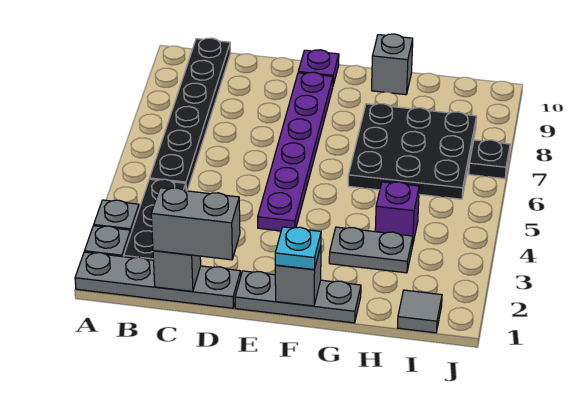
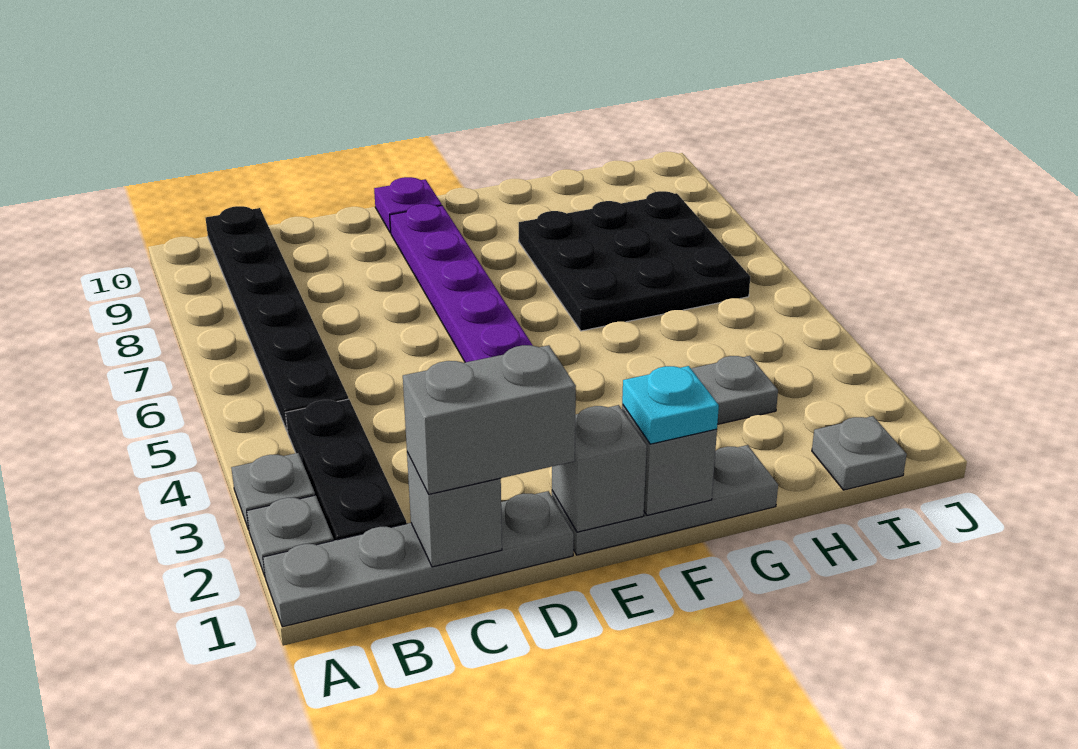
grey brick G10 level 1 -> grey brick E1 level 2
purple brick H4 level 1 -> none
grey tile I1 level 1 -> grey plate I1 level 1
black plate J7 level 1 -> none

